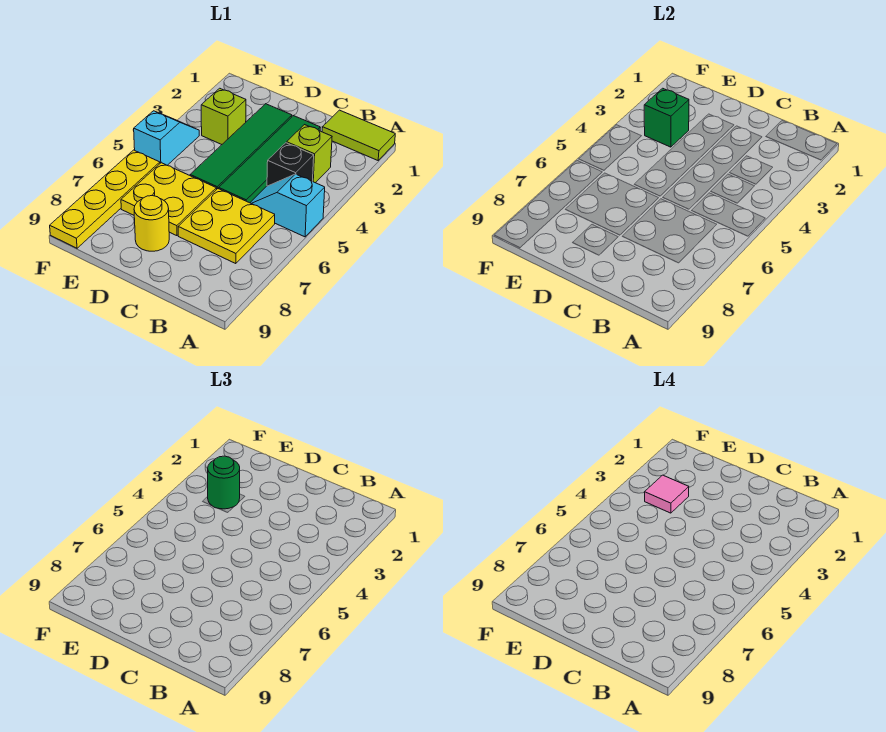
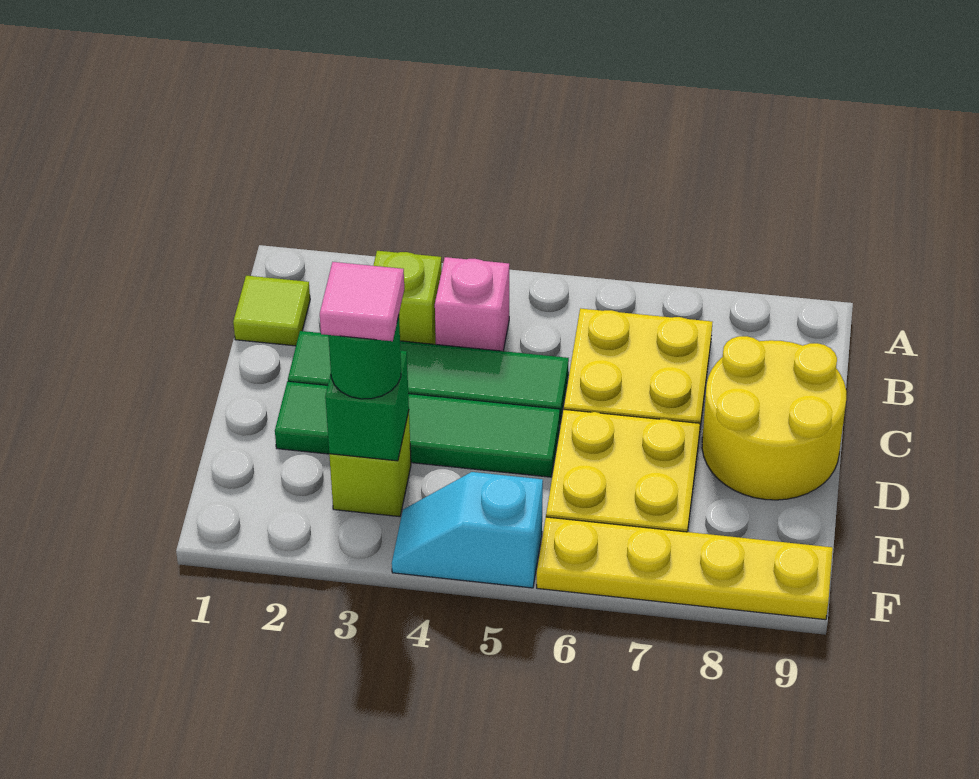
lime tile A1:B1 level 1 -> lime tile B1 level 1
cyan slope A5:B5 level 1 top A -> none
black brick B4 level 1 -> pink brick B4 level 1
yellow round brick D8 level 1 -> yellow round brick C8:D9 level 1

